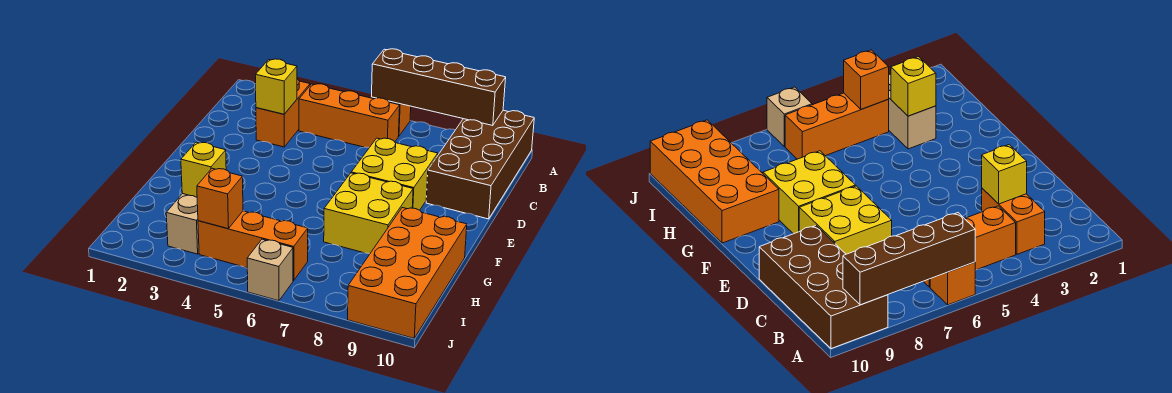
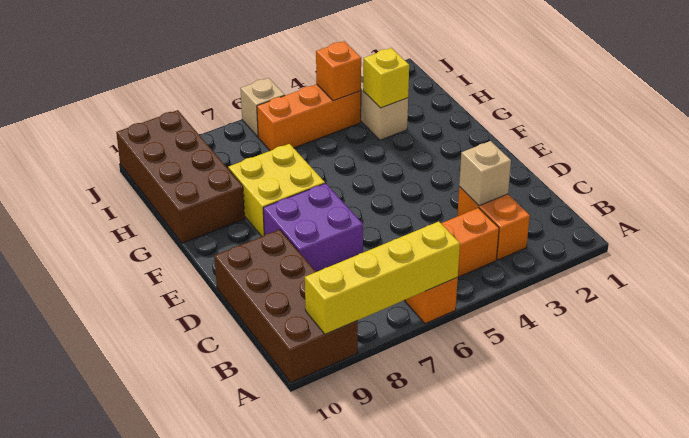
brown brick A6:A9 level 2 -> yellow brick A6:A9 level 2
yellow brick C3 level 2 -> tan brick C3 level 2
yellow brick D7:E8 level 1 -> purple brick D7:E8 level 1
orange brick G9:J10 level 1 -> brown brick G9:J10 level 1

